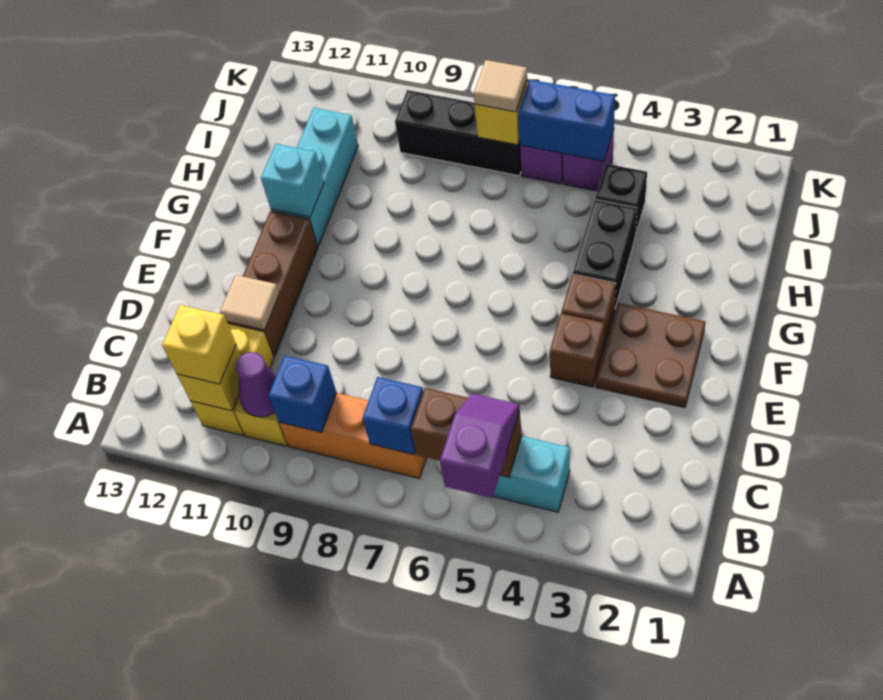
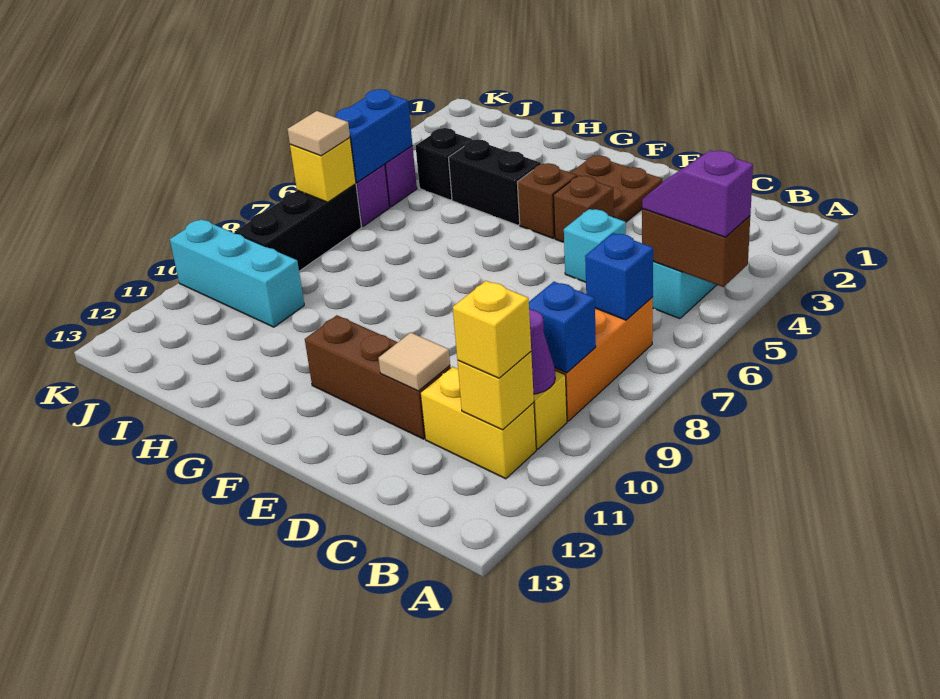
brown brick B5:B6 level 2 -> brown brick A5:B5 level 2
cyan brick G11:I11 level 1 -> cyan brick I10:K10 level 1
cyan brick G11 level 2 -> cyan brick D5 level 1

